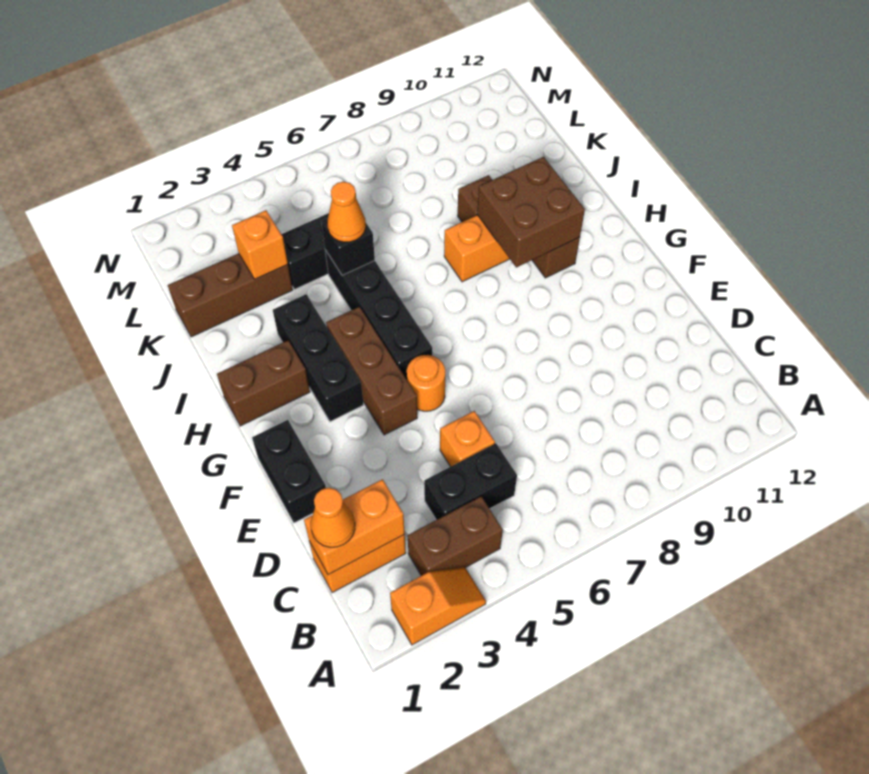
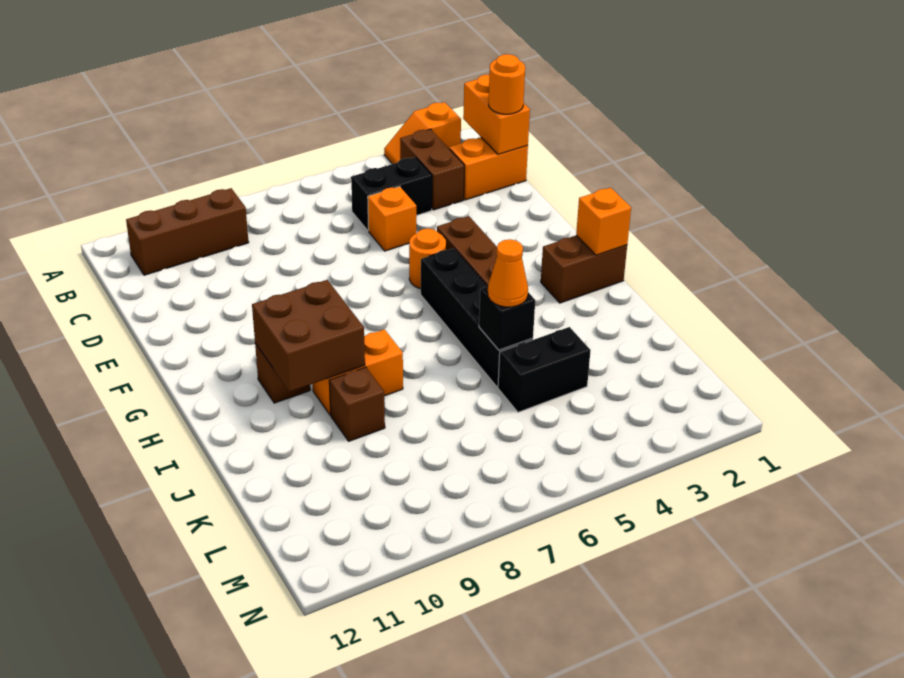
brown brick B3:B4 level 1 -> brown brick B3:C3 level 1
orange brick C1:C2 level 2 -> orange brick B1:C1 level 2
orange cone C1 level 3 -> orange round brick C1 level 3
black brick E1:F1 level 1 -> none
black brick G3:I3 level 1 -> none
brown brick K1:K3 level 1 -> brown brick B9:B11 level 1
orange brick K3 level 2 -> orange brick H1 level 2

